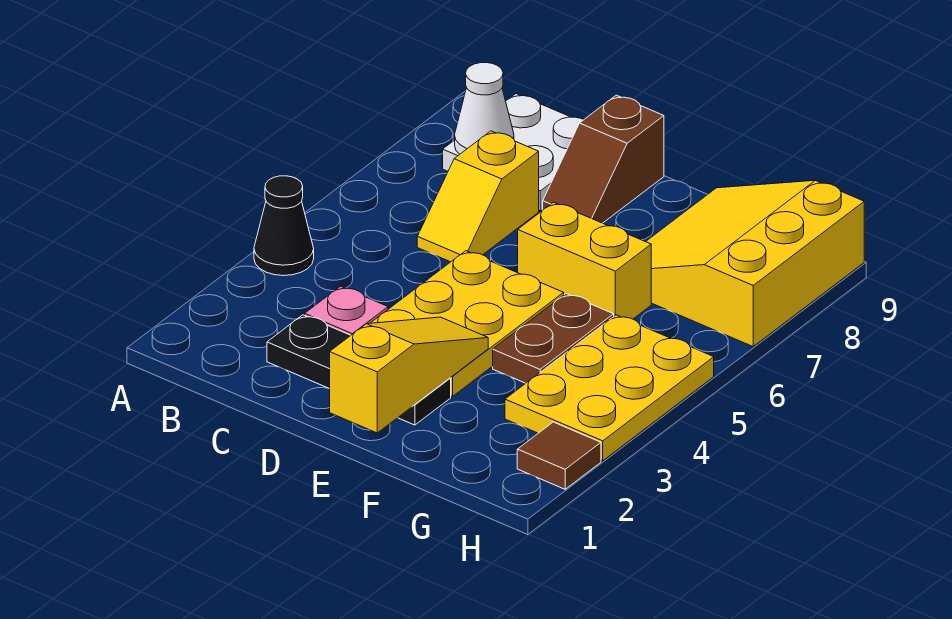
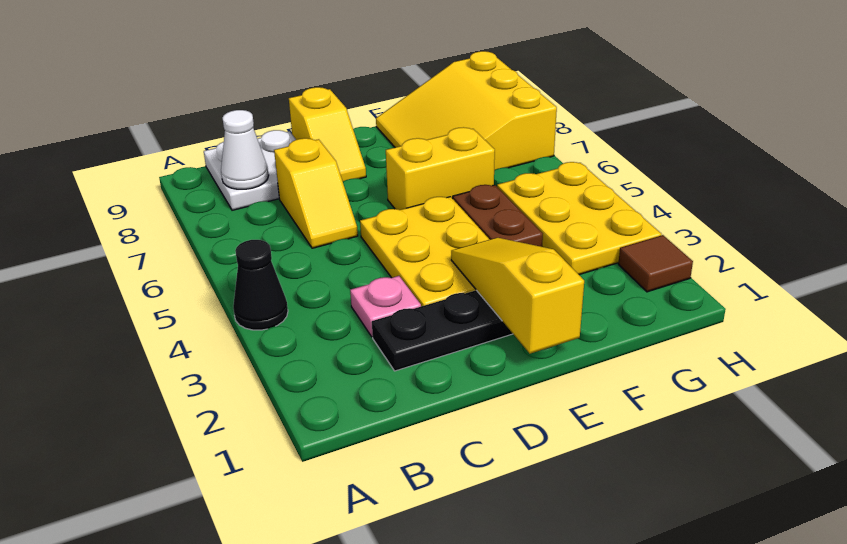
brown slope D8:D9 level 1 top 9 -> yellow slope D8:D9 level 1 top 9

